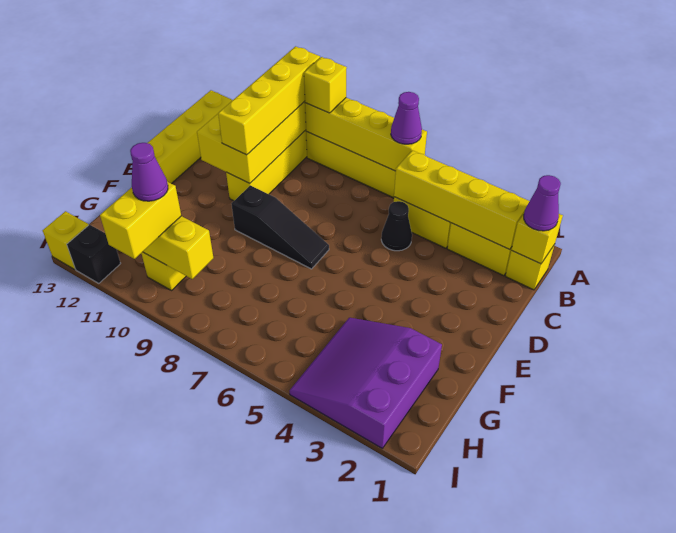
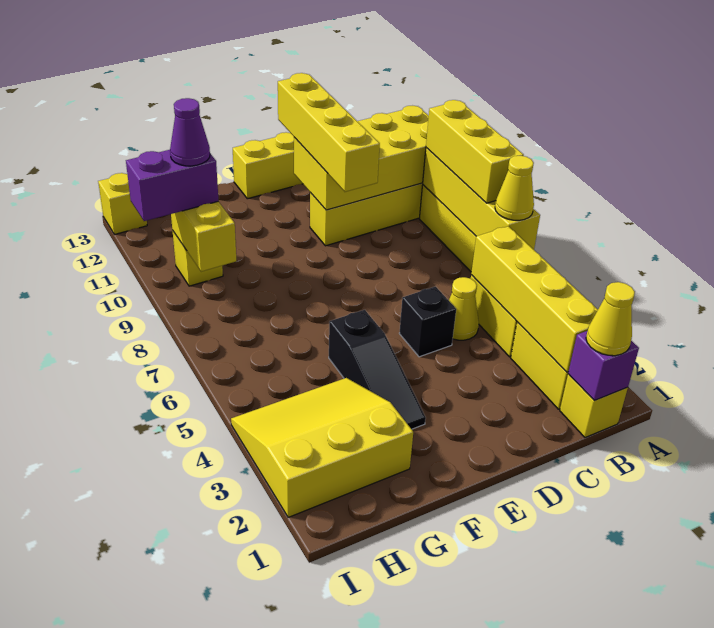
purple cone A6 level 3 -> yellow cone A6 level 3
yellow brick A9 level 3 -> yellow brick A7:A9 level 3
yellow brick A10:D10 level 3 -> yellow brick D9:D12 level 3
yellow brick B1 level 2 -> purple brick B1 level 2
purple cone B1 level 3 -> yellow cone B1 level 3
black cone C5 level 1 -> yellow cone C5 level 1
black slope E7:E9 level 1 top 9 -> black slope F3:F5 level 1 top 5
purple slope G2:I4 level 1 top 2 -> yellow slope G2:I4 level 1 top 2
yellow brick H10:I10 level 3 -> purple brick H10:I10 level 3
black brick I12 level 1 -> black brick D5 level 1

